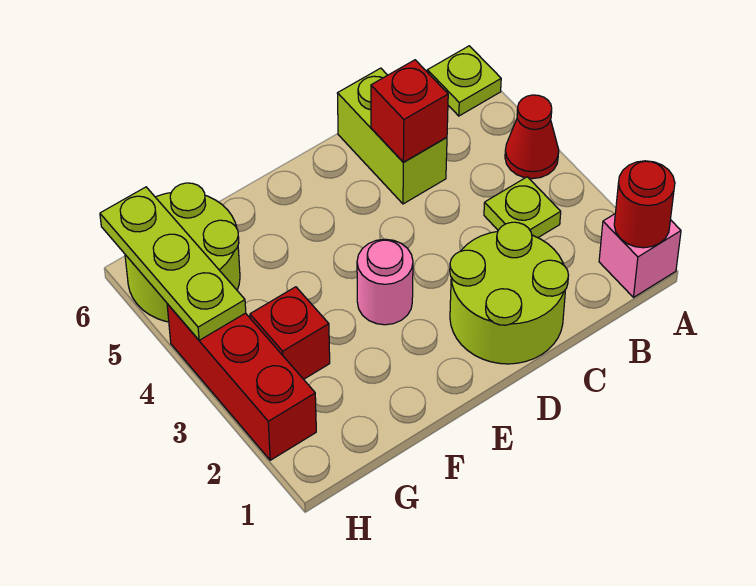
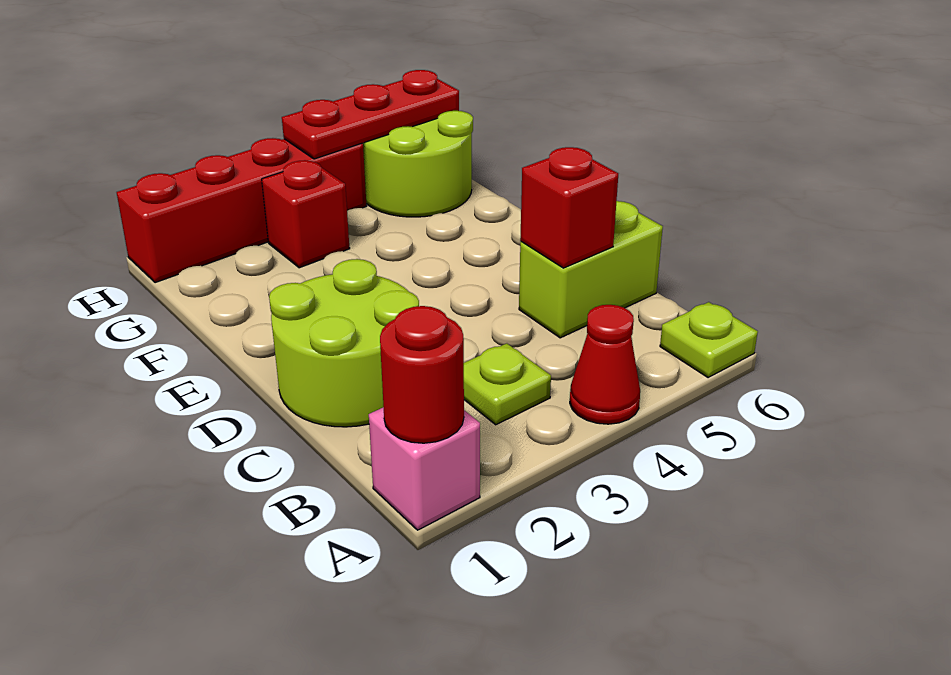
pink round brick E3 level 1 -> none
red brick H2:H4 level 1 -> red brick H1:H4 level 1
lime plate H4:H6 level 2 -> red plate H4:H6 level 2

